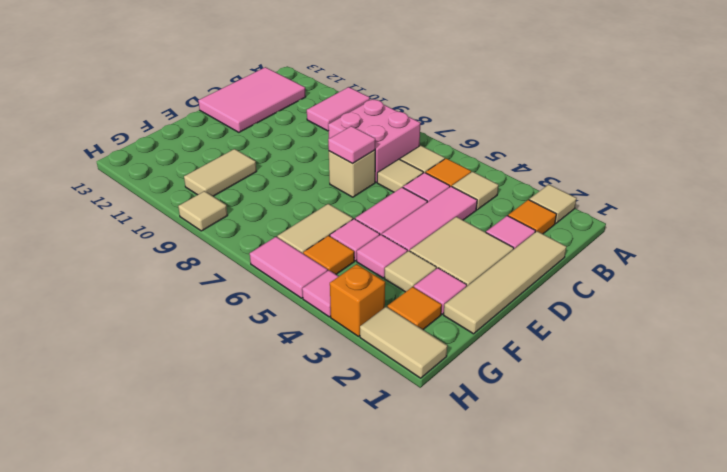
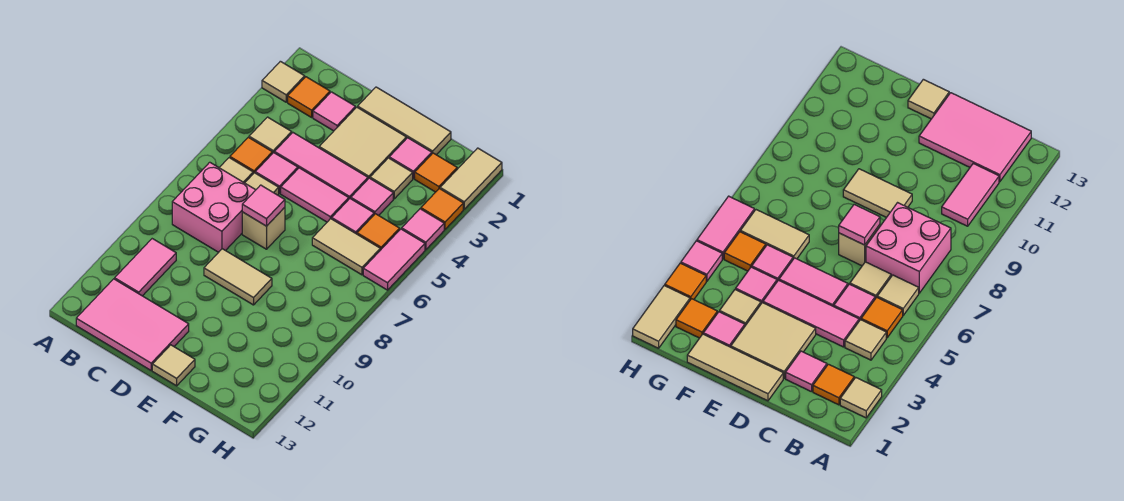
pink tile A10:B10 level 1 -> pink tile B10:B11 level 1
tan tile C1:F1 level 1 -> tan tile D1:F1 level 1
tan tile F10:G10 level 1 -> tan tile D9:E9 level 1
orange brick H3 level 1 -> orange tile H3 level 1
tan tile H9 level 1 -> tan tile E13 level 1

